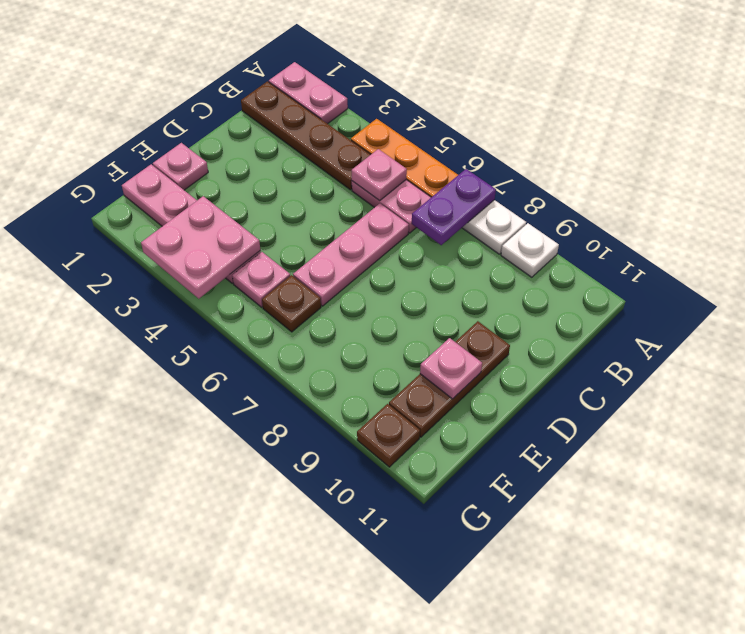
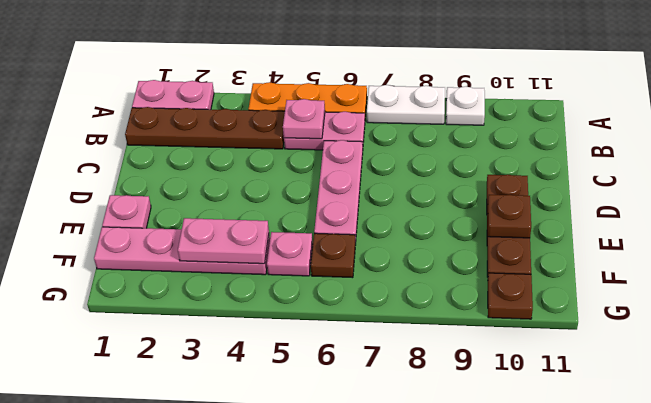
purple plate A7:B7 level 2 -> none
pink plate E10 level 2 -> brown plate E10 level 2
pink plate F3:G4 level 2 -> pink plate F3:F4 level 2

